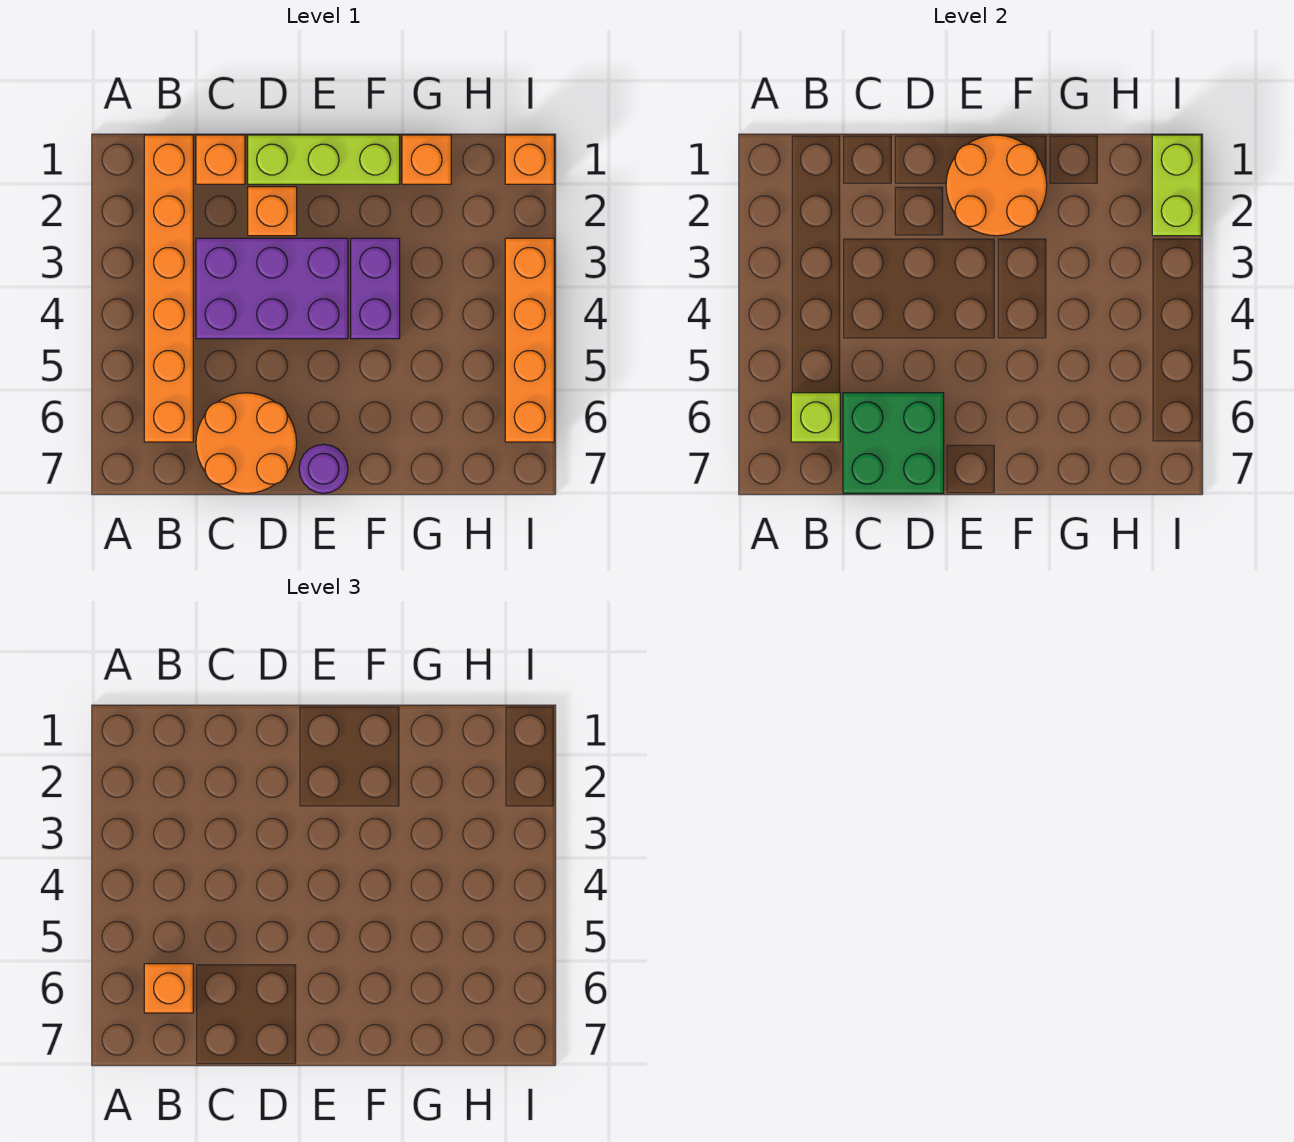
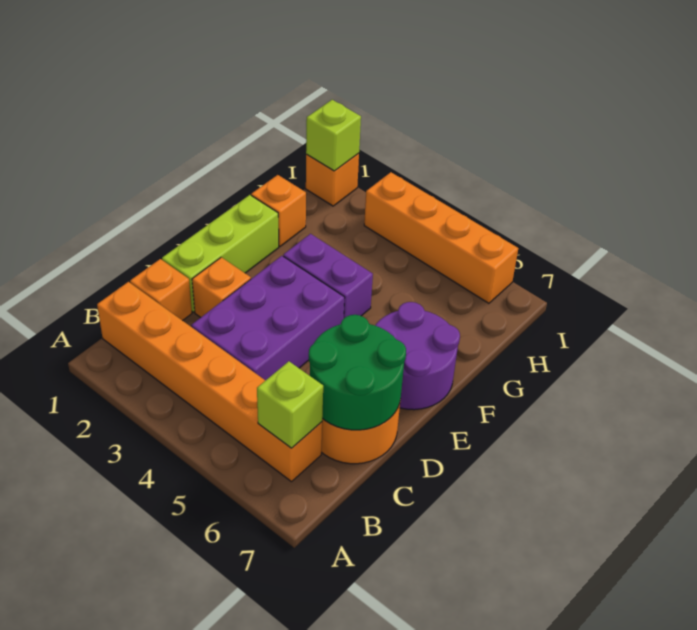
orange brick B6 level 3 -> none
green brick C6:D7 level 2 -> green round brick C6:D7 level 2
orange round brick E1:F2 level 2 -> none
purple round brick E7 level 1 -> purple round brick E6:F7 level 1
lime brick I1:I2 level 2 -> lime brick I1 level 2

